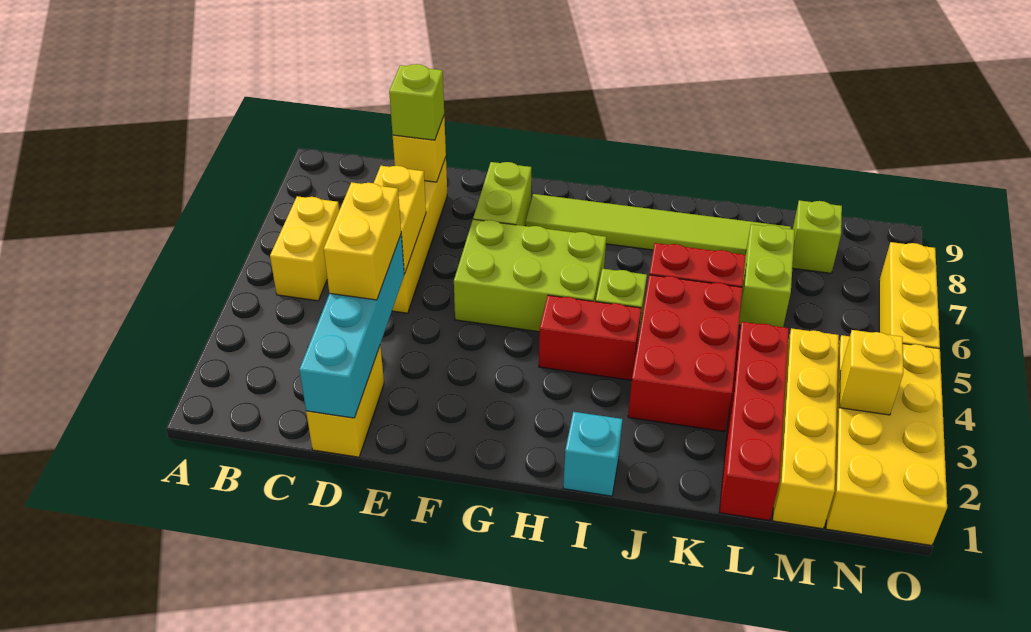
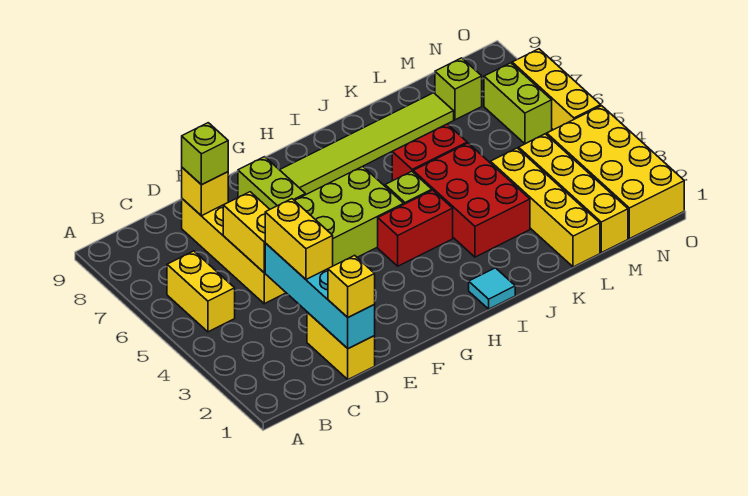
cyan brick I1 level 1 -> cyan tile I1 level 1
red brick L1:L4 level 1 -> yellow brick L1:L4 level 1
lime brick L6:L7 level 1 -> lime brick N6:N7 level 1
yellow brick N3 level 2 -> yellow brick D1 level 3

